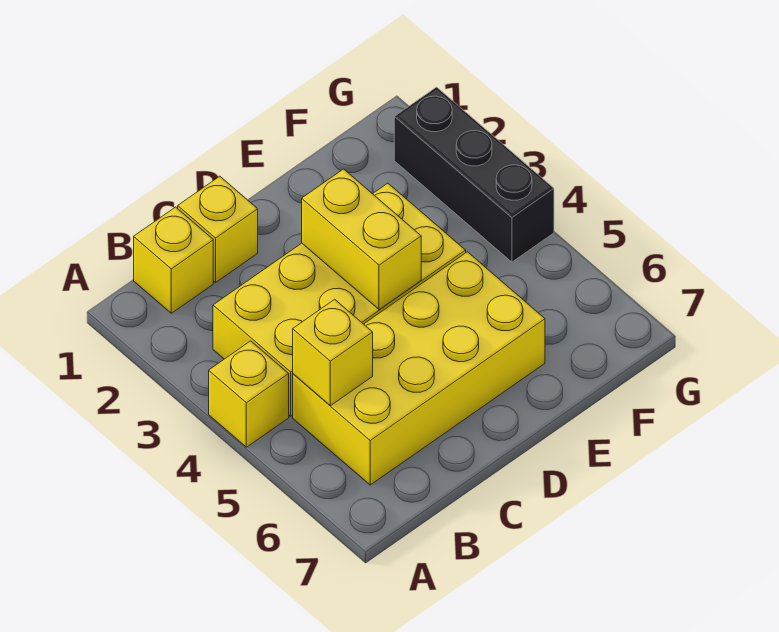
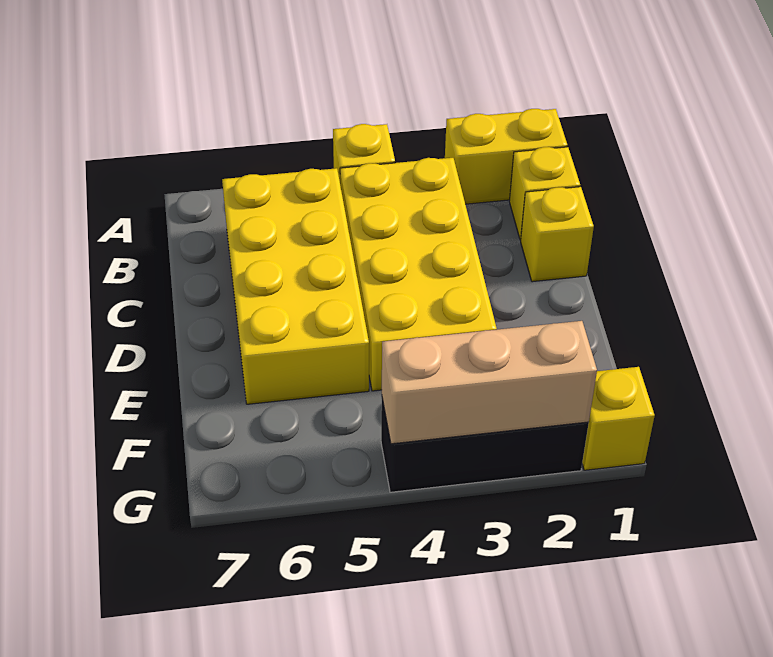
yellow brick B5 level 2 -> yellow brick G1 level 1
yellow brick D3:D4 level 2 -> yellow brick A1:A2 level 1
none -> tan brick G2:G4 level 2

